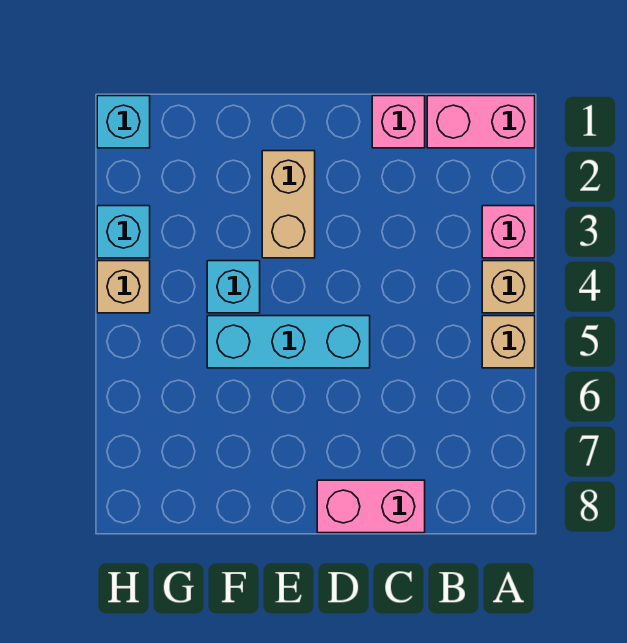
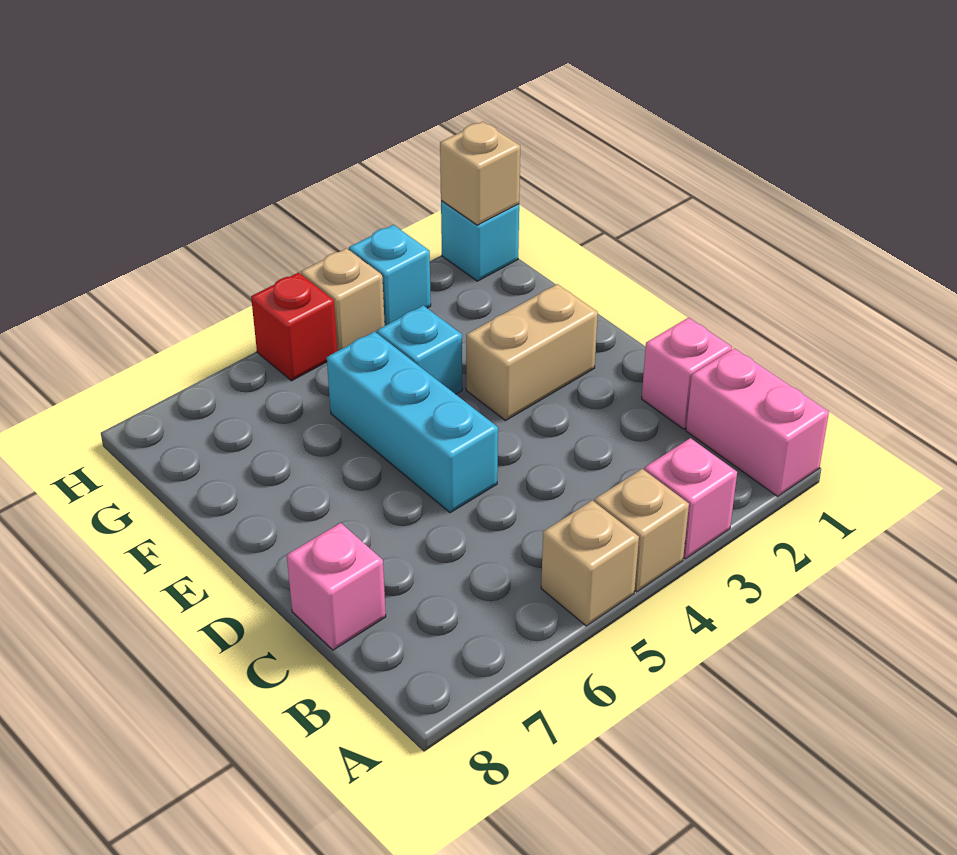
pink brick C8:D8 level 1 -> pink brick C8 level 1
none -> tan brick H1 level 2
none -> red brick H5 level 1

